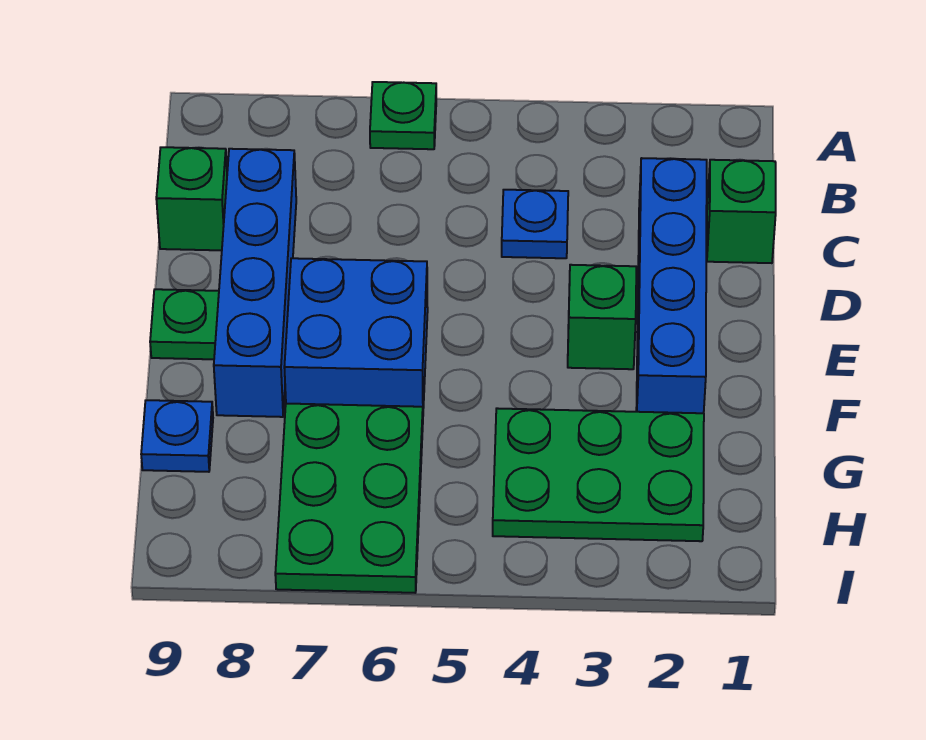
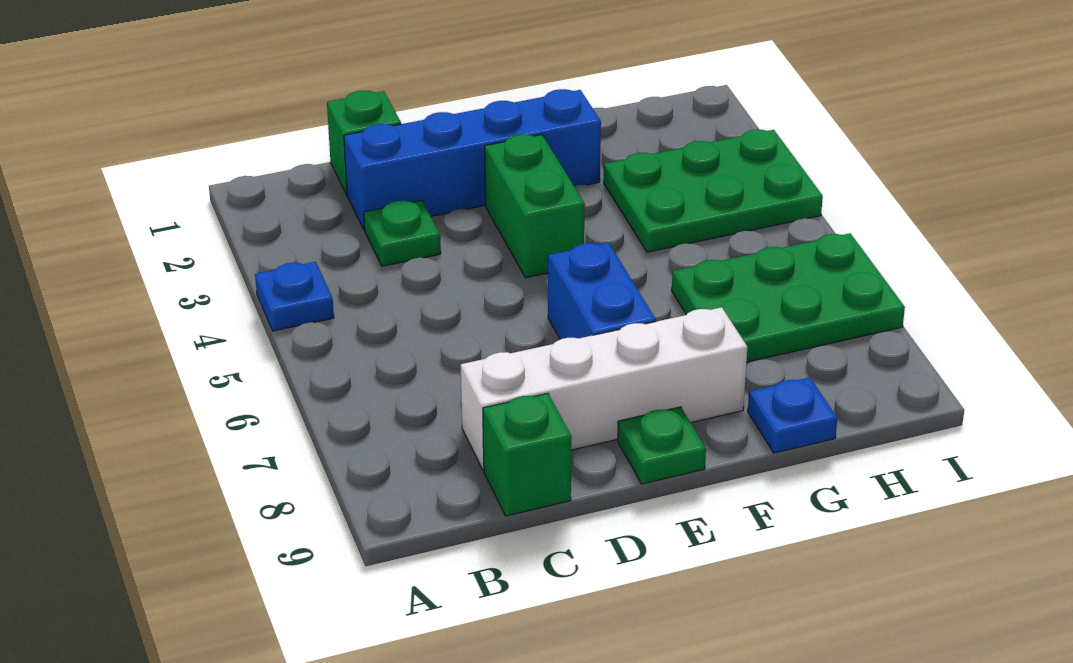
green plate A6 level 1 -> green plate C3 level 1
blue plate C4 level 1 -> blue plate A4 level 1
blue brick C8:F8 level 1 -> white brick C8:F8 level 1
green brick E3 level 1 -> green brick E3:E4 level 1
blue brick E6:F7 level 1 -> blue brick E6:E7 level 1
green plate G2:H4 level 1 -> green plate G3:I4 level 1

